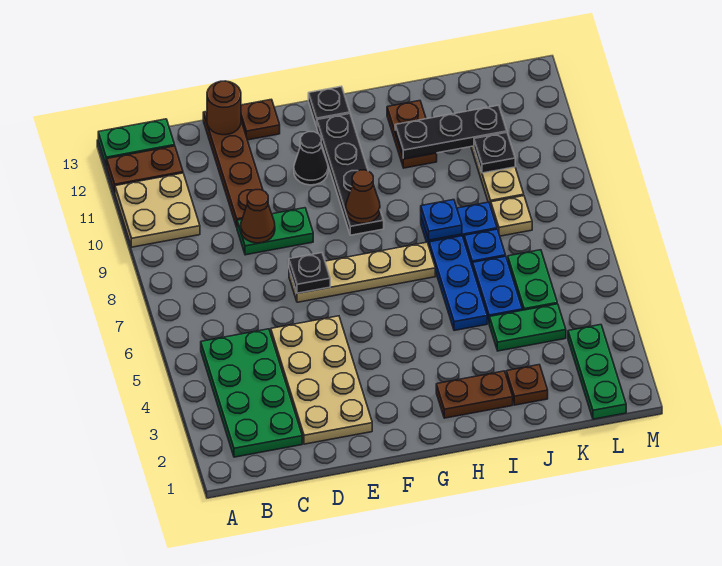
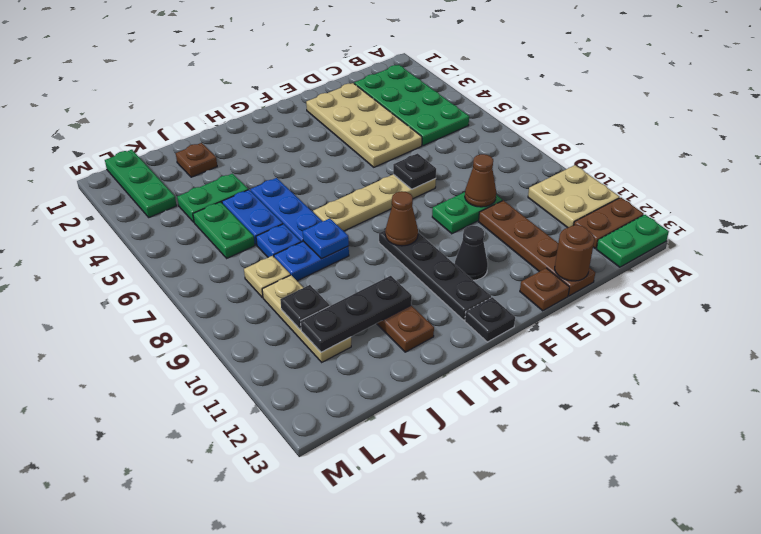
brown plate H2:I2 level 1 -> none

